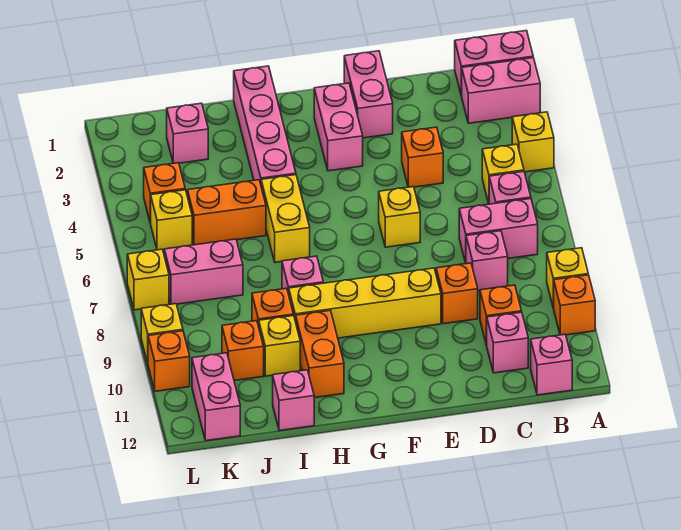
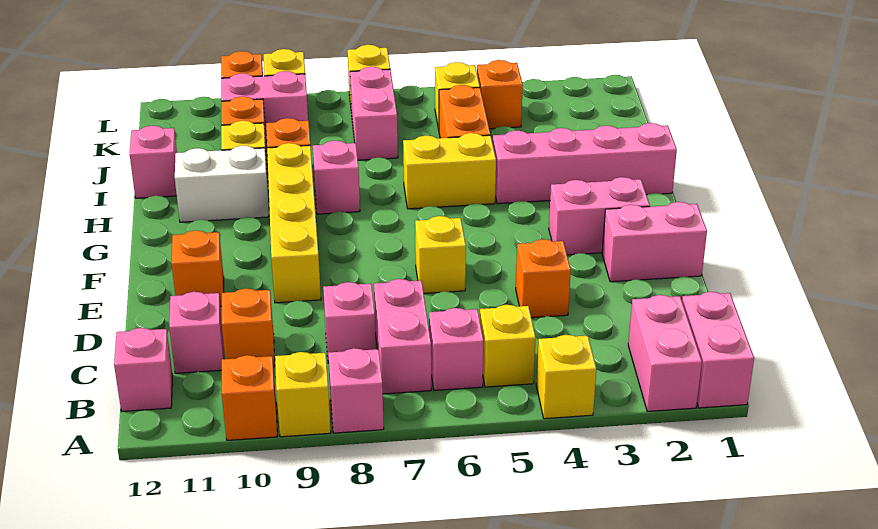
orange brick D9 level 1 -> orange brick E11 level 1
orange brick H10:H11 level 1 -> white brick H10:H11 level 1
pink brick J2 level 1 -> pink brick A8 level 1
pink brick K11:K12 level 1 -> pink brick K9:K10 level 1

